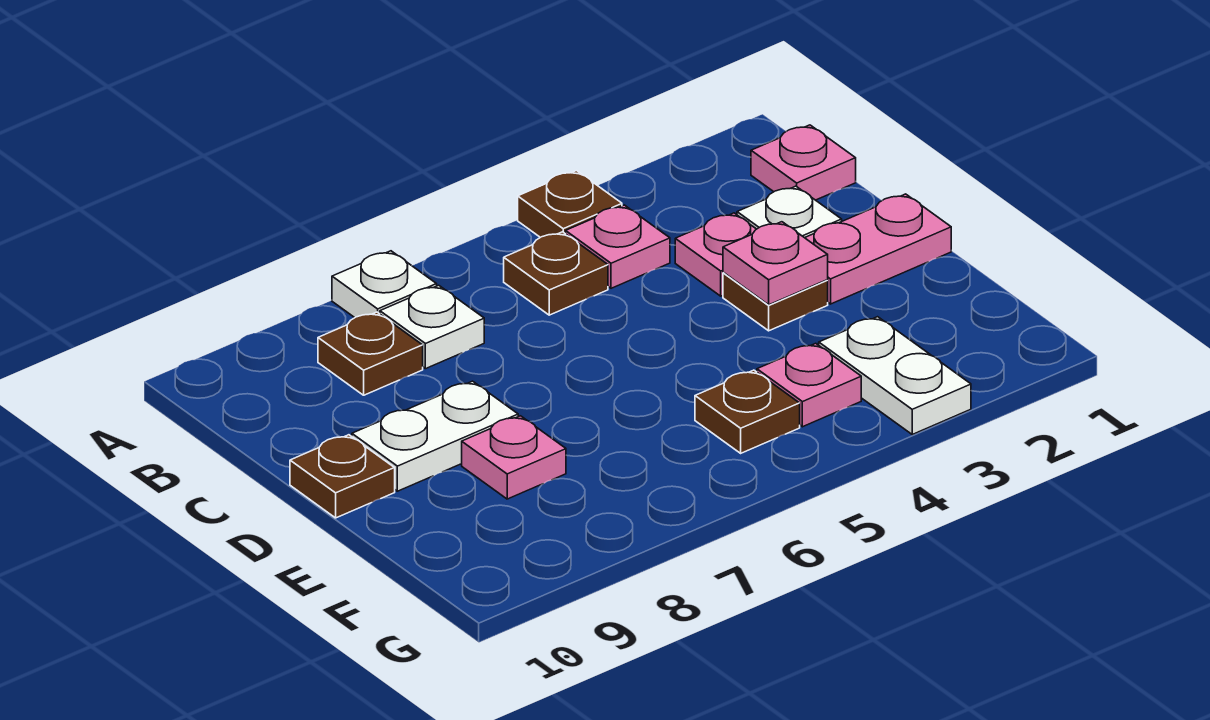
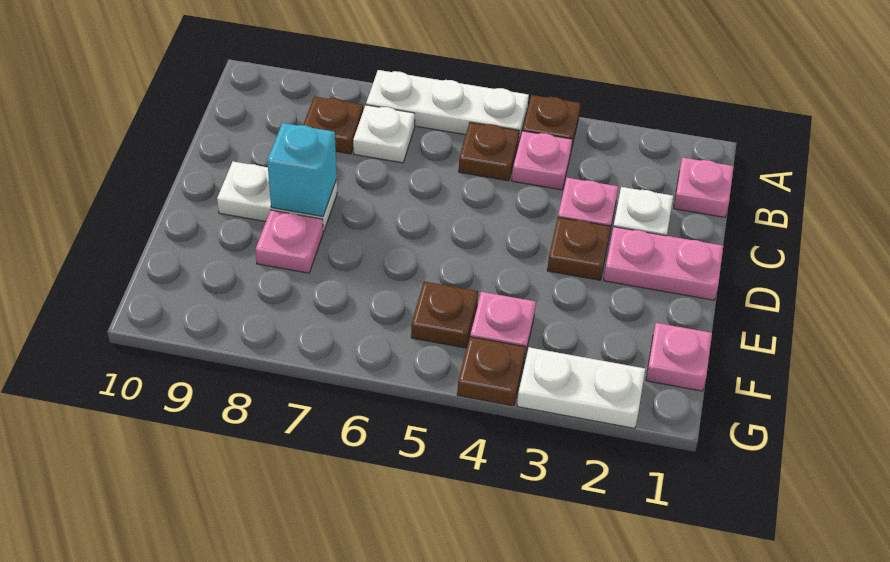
white plate A7 level 1 -> white plate A5:A7 level 1
pink plate D3 level 2 -> pink plate F1 level 1
none -> cyan brick D8 level 2
brown plate D10 level 1 -> brown plate G4 level 1
white plate F3:G3 level 1 -> white plate G2:G3 level 1

